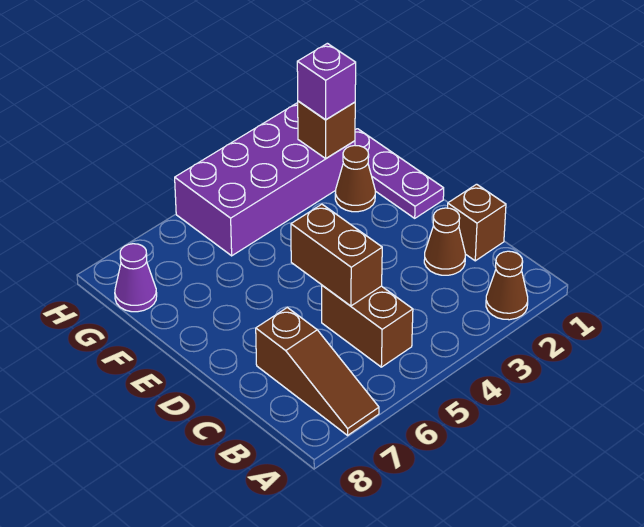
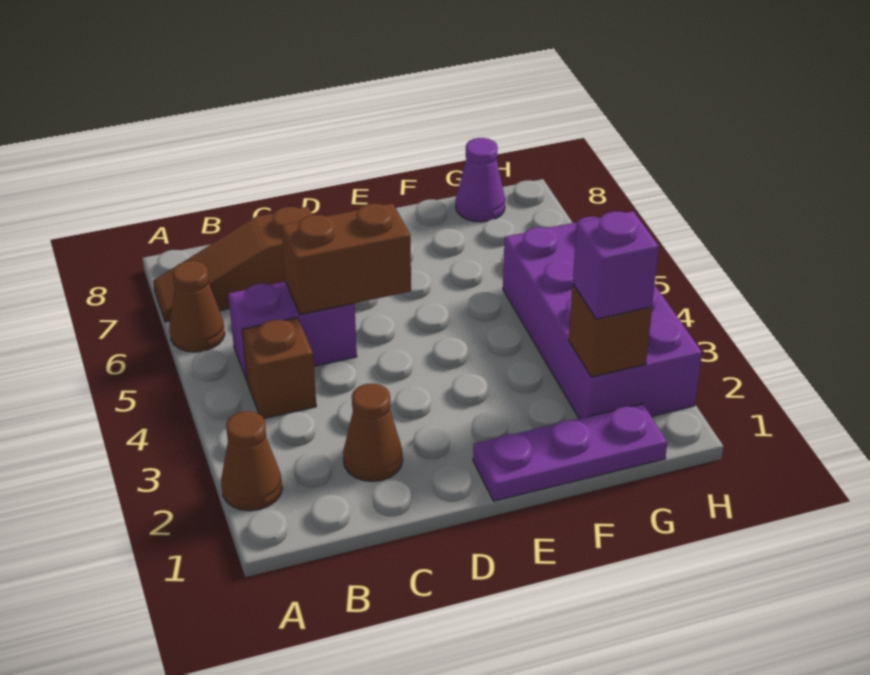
brown brick B5:C5 level 1 -> purple brick B5:C5 level 1
brown brick C1 level 1 -> brown brick B4 level 1
brown cone F2 level 1 -> brown cone A6 level 1

